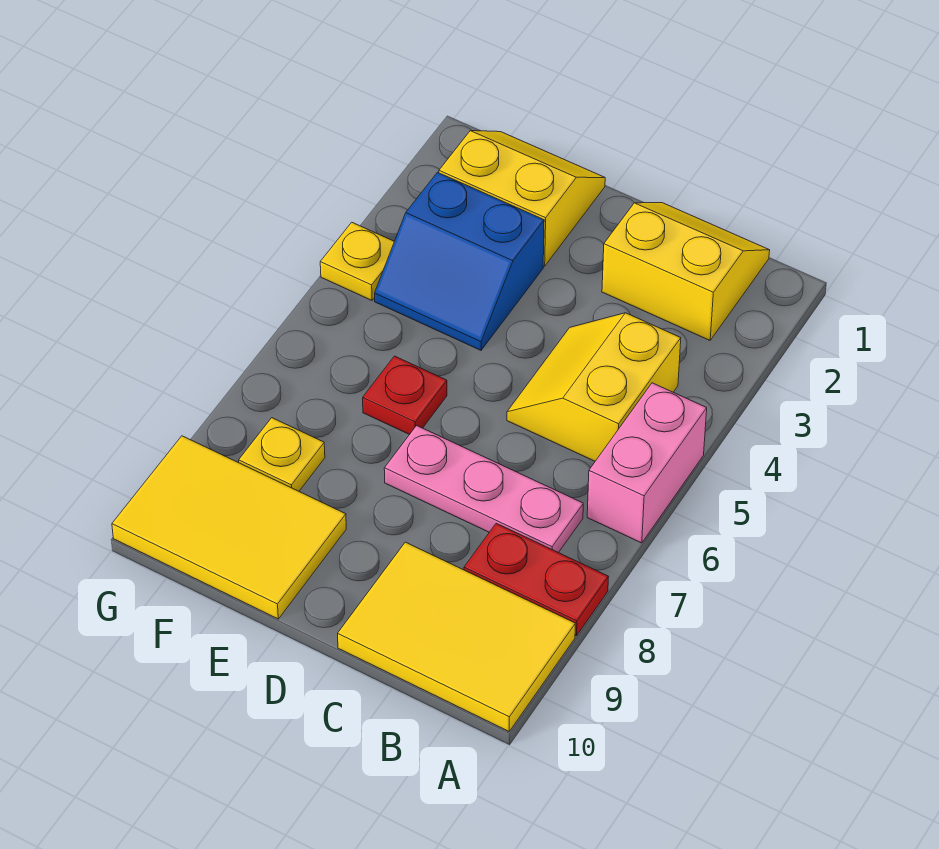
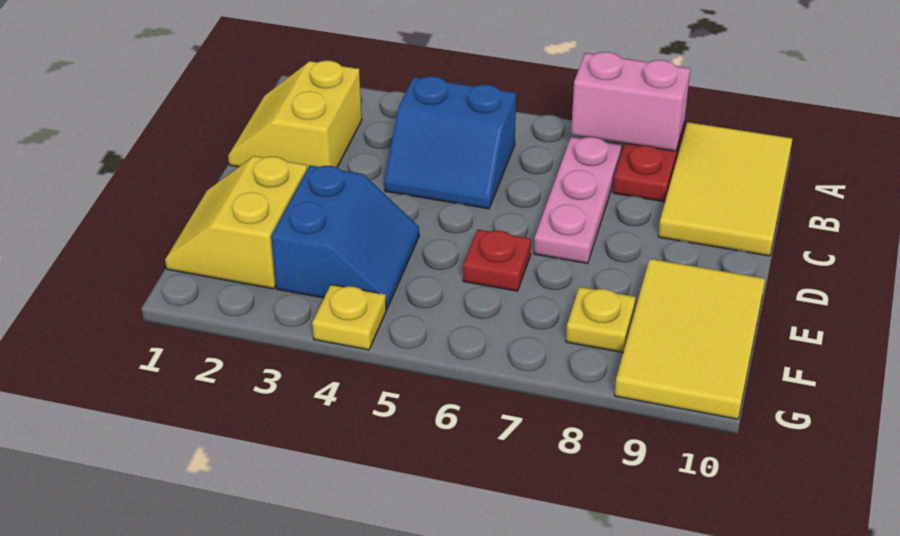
pink brick A5:A6 level 1 -> pink brick A7:A8 level 2
yellow slope B4:C5 level 1 top B -> blue slope B4:C5 level 1 top B

